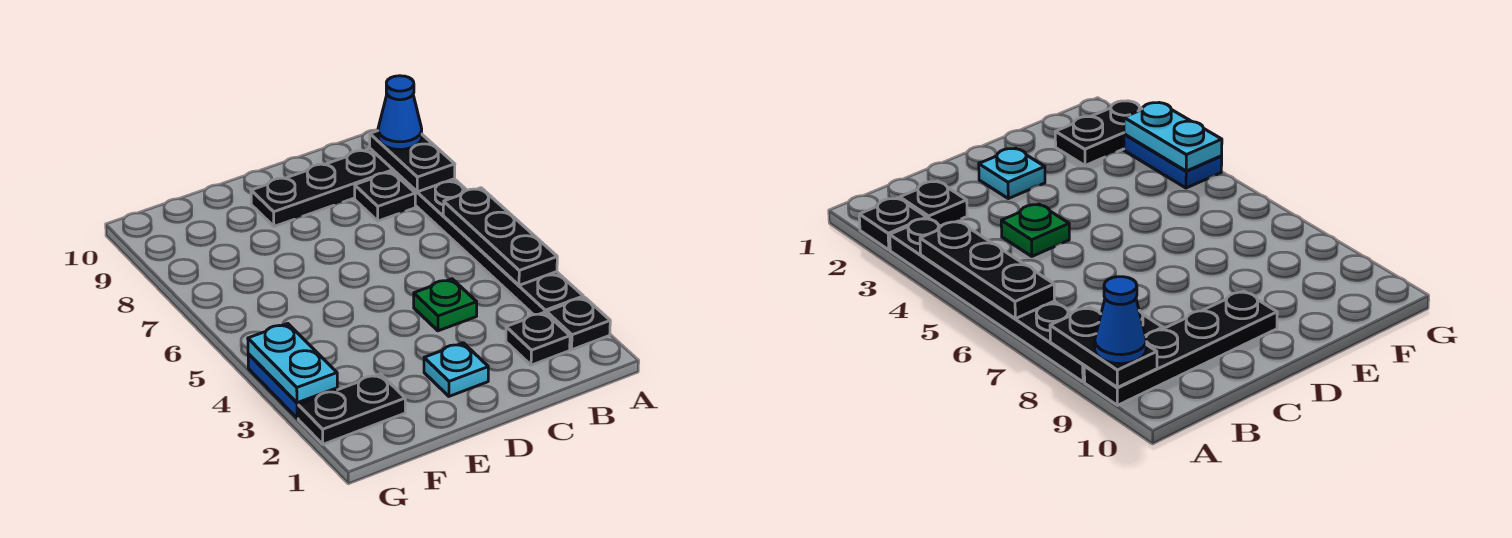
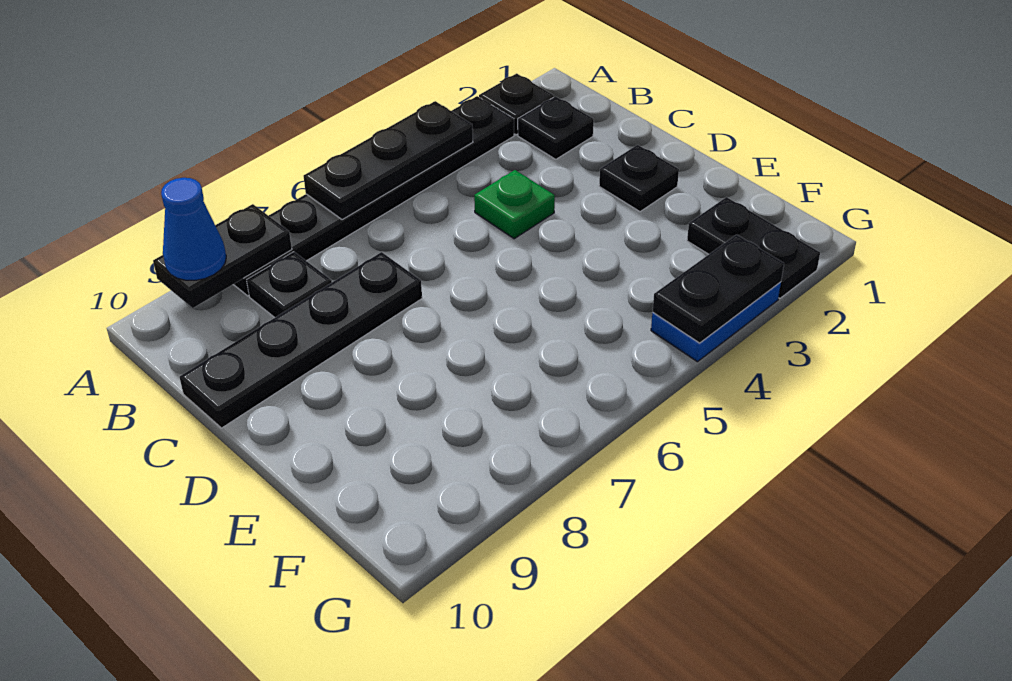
black plate A9:D9 level 1 -> black plate C7:C10 level 1
cyan plate D2 level 1 -> black plate D2 level 1
cyan plate G3:G4 level 2 -> black plate G3:G4 level 2

